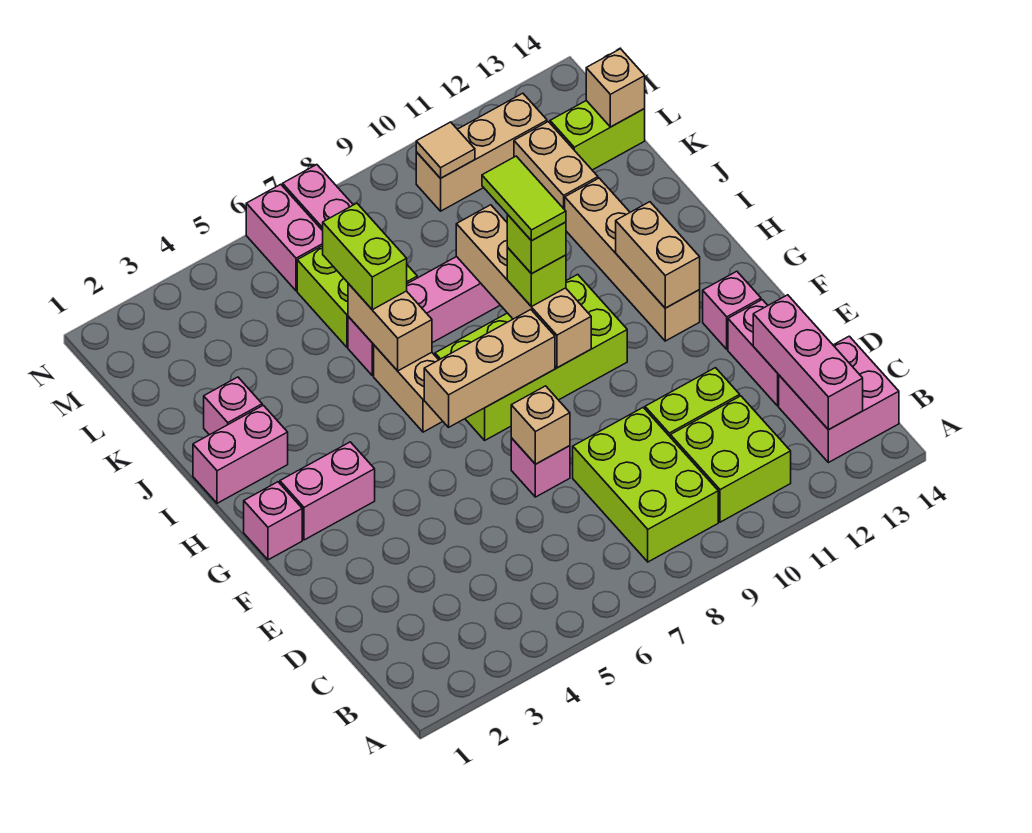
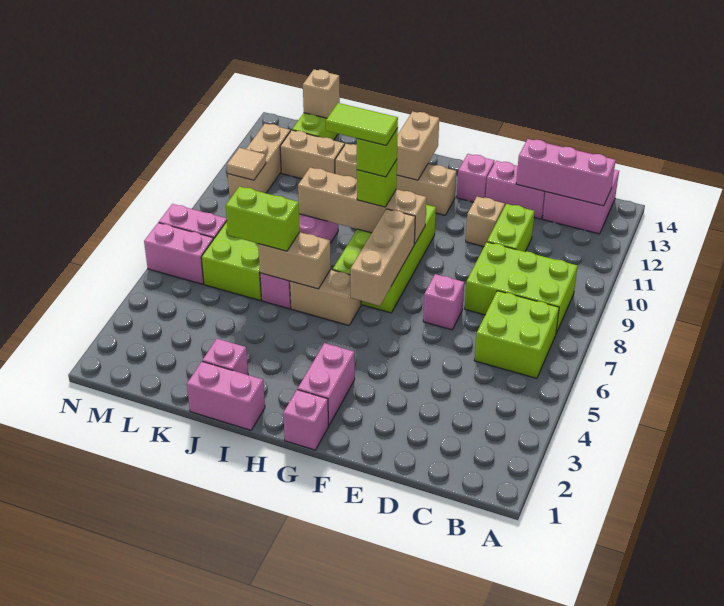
lime brick B10:C11 level 1 -> lime brick B6:C7 level 1
tan brick E7 level 2 -> tan brick E11 level 1
tan brick G12:H12 level 2 -> tan brick H12:H13 level 2
pink brick I1:I2 level 1 -> pink brick I1:J1 level 1

